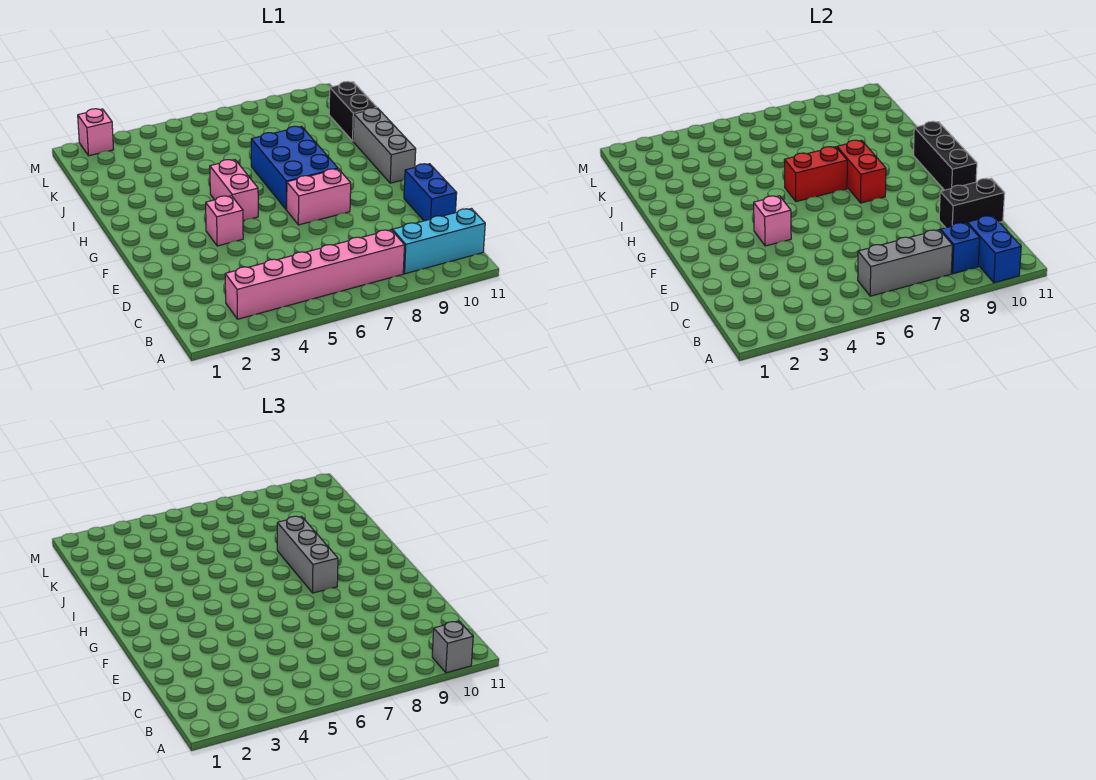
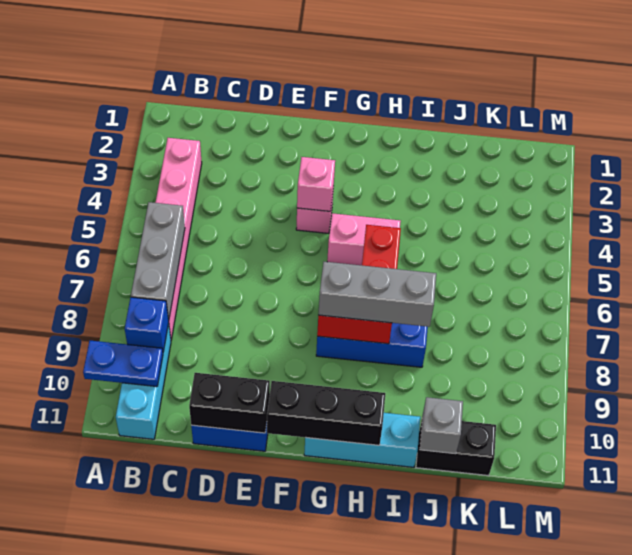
blue brick A10:B10 level 2 -> blue plate A10:B10 level 2
grey brick A10 level 3 -> grey brick J11 level 2
black brick D10:D11 level 2 -> black brick D11:E11 level 2
pink brick F7:F8 level 1 -> none
grey brick G11:I11 level 1 -> cyan brick G11:I11 level 1
pink brick M2 level 1 -> none

